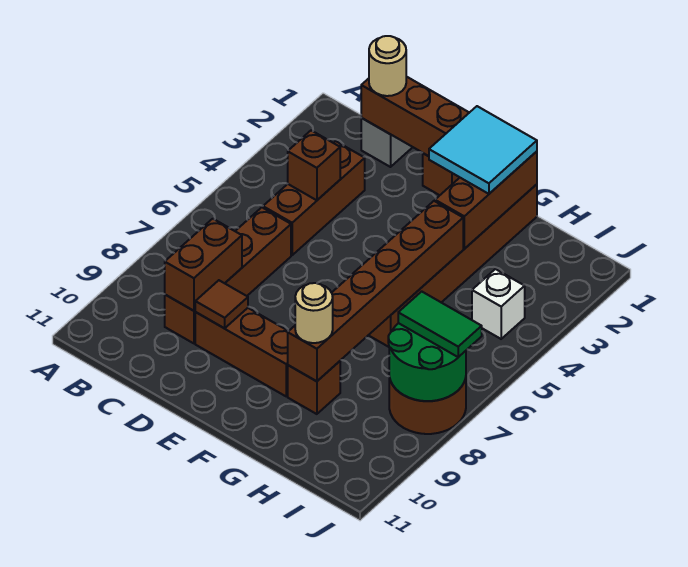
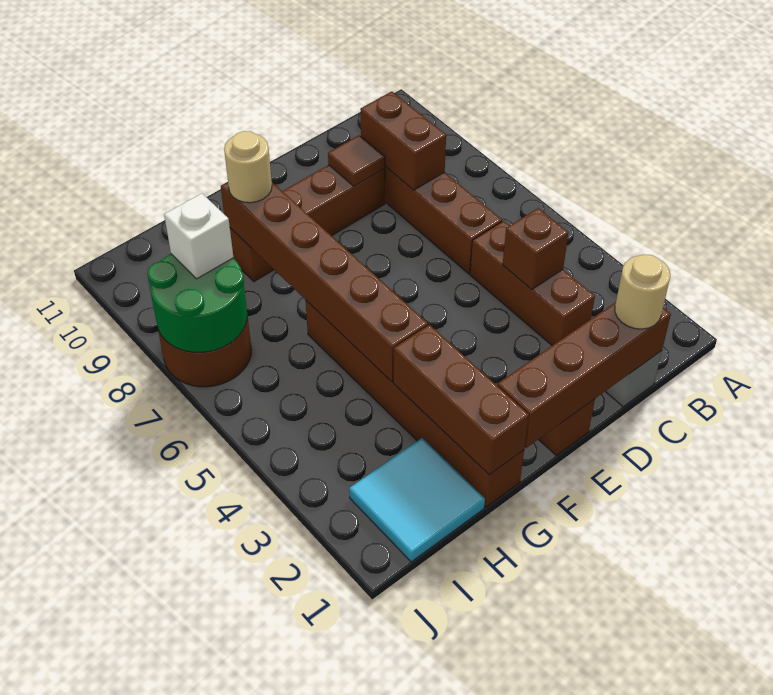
cyan tile F1:G2 level 3 -> cyan tile H1:I2 level 1
white brick I4 level 1 -> white brick I8 level 3
green tile I7:J7 level 3 -> none

